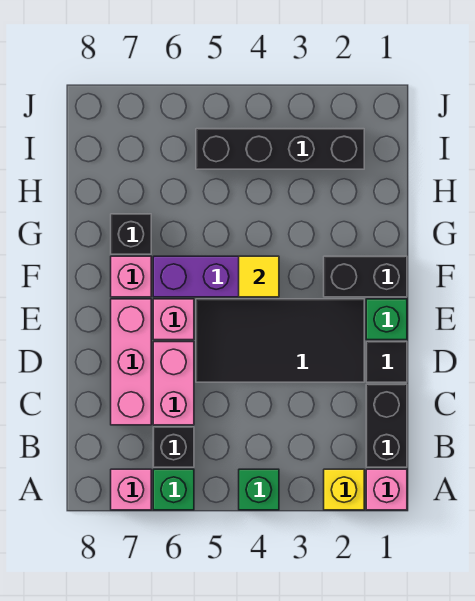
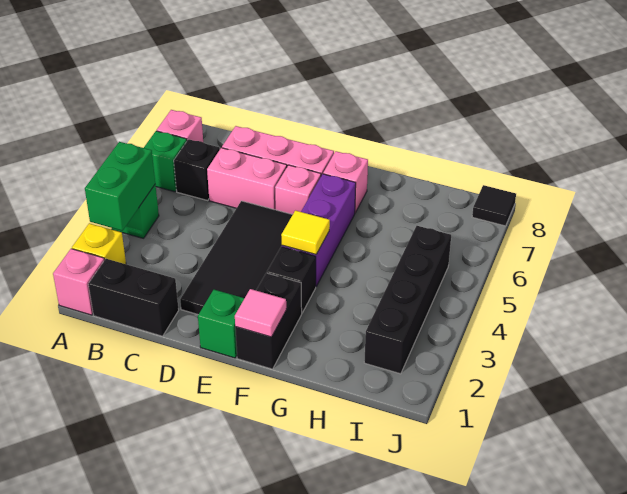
none -> green brick A3:A4 level 2
black tile D1 level 1 -> black tile J8 level 1
none -> pink tile F1 level 2
black brick G7 level 1 -> black brick F3 level 1

